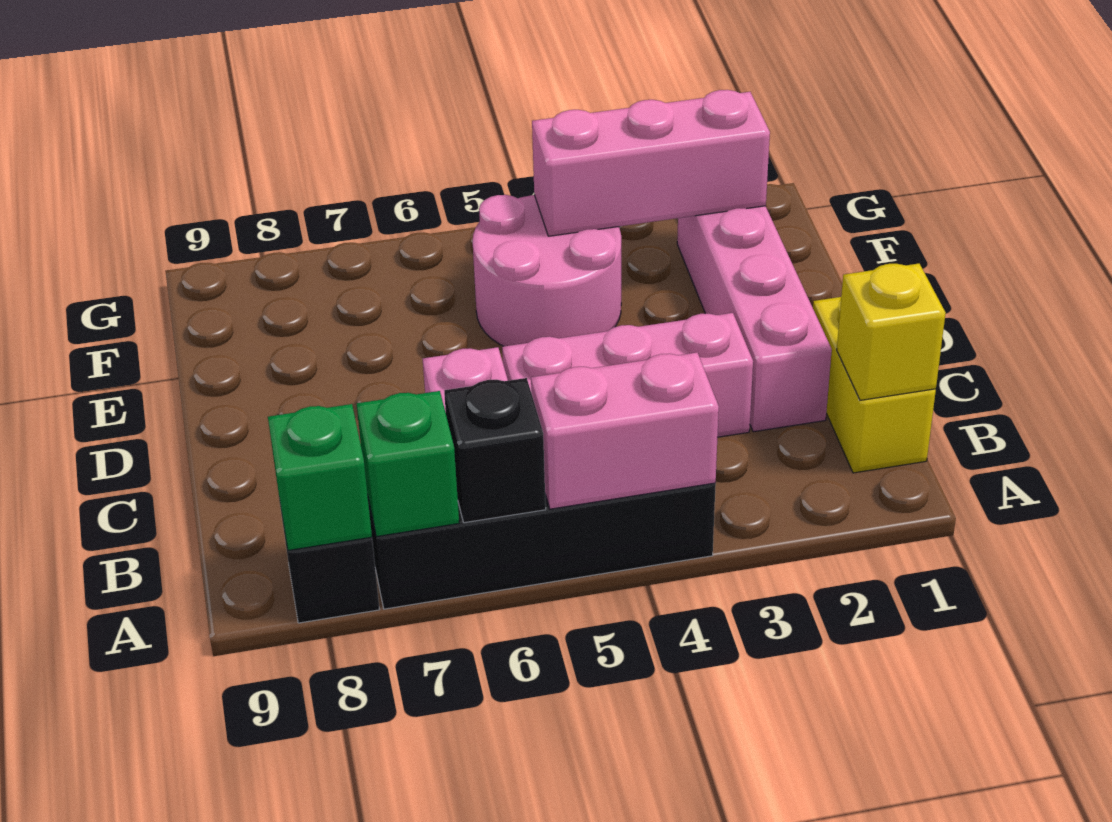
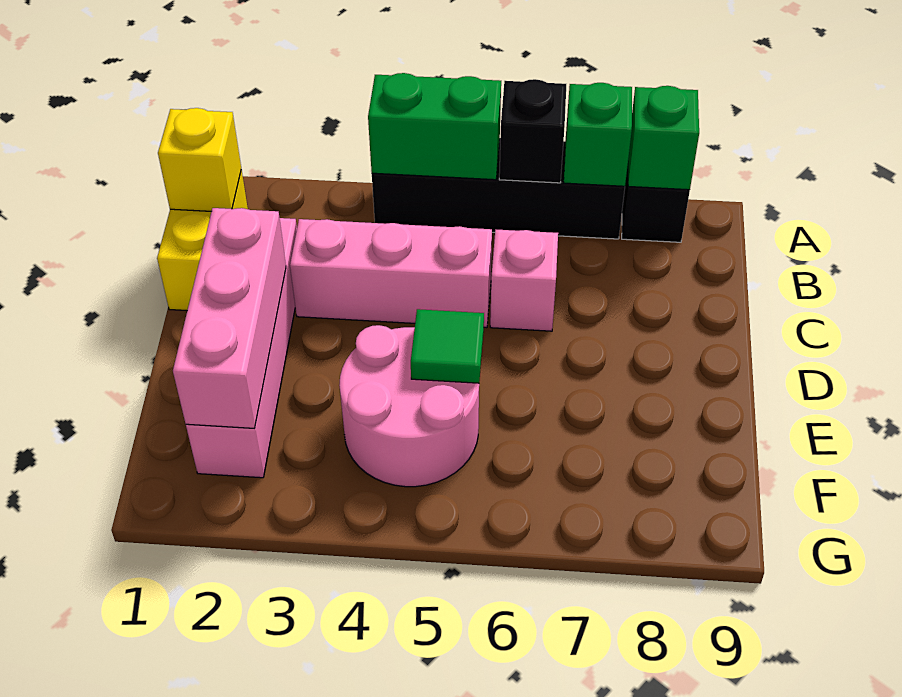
pink brick A4:A5 level 2 -> green brick A4:A5 level 2
none -> green tile E5 level 2
pink brick F2:F4 level 2 -> pink brick D2:F2 level 2

